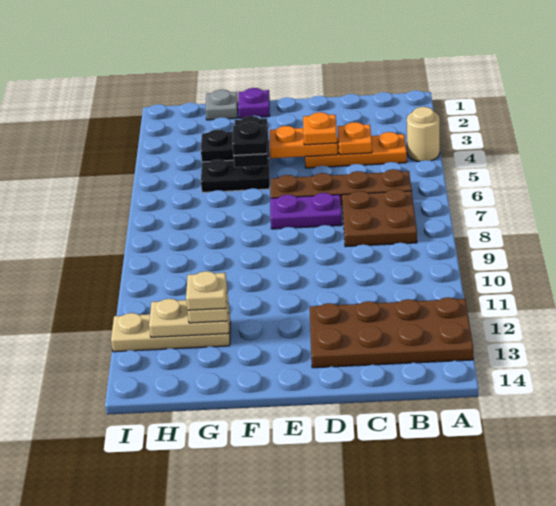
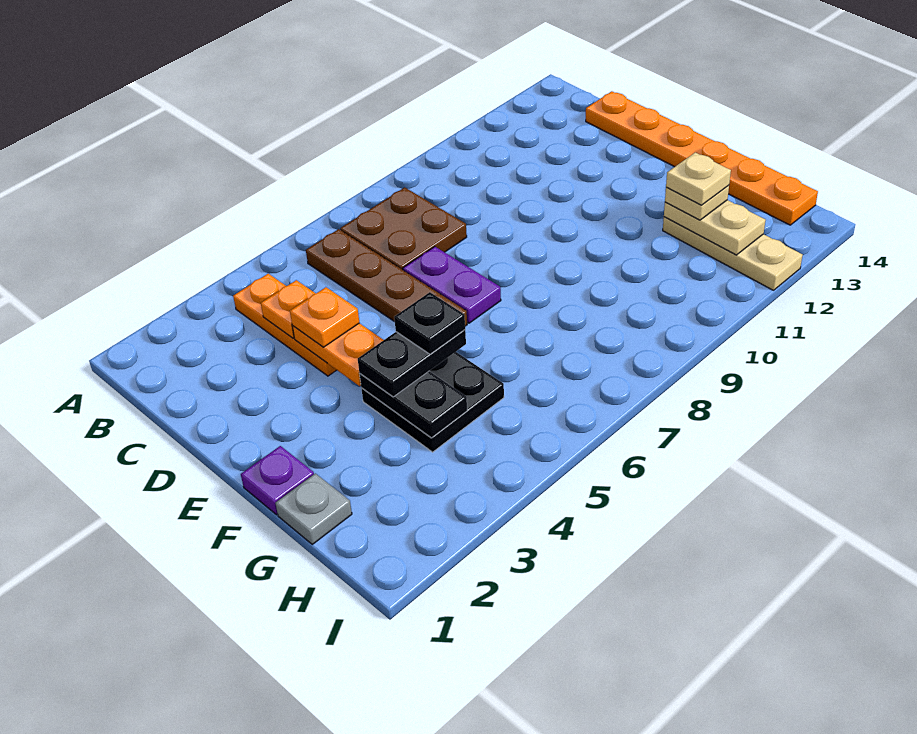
tan round brick A4 level 1 -> none
brown plate A12:D13 level 1 -> none
none -> orange plate C14:H14 level 1

